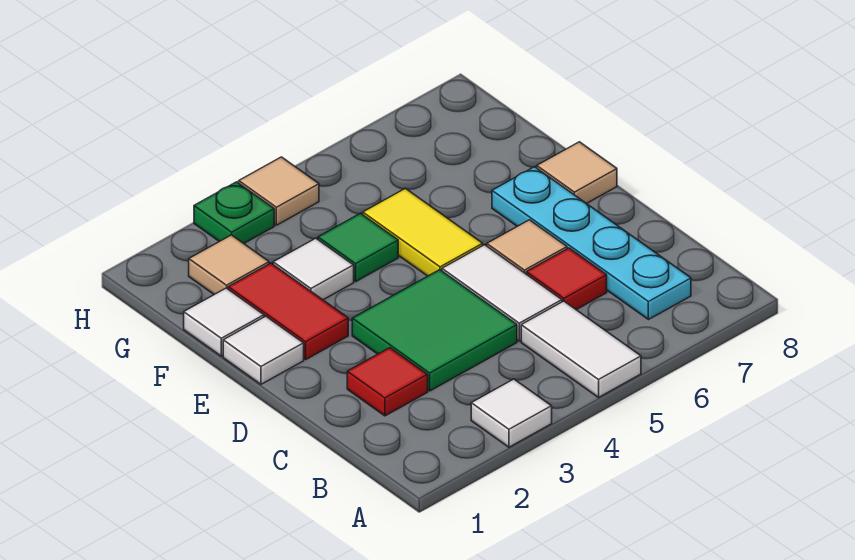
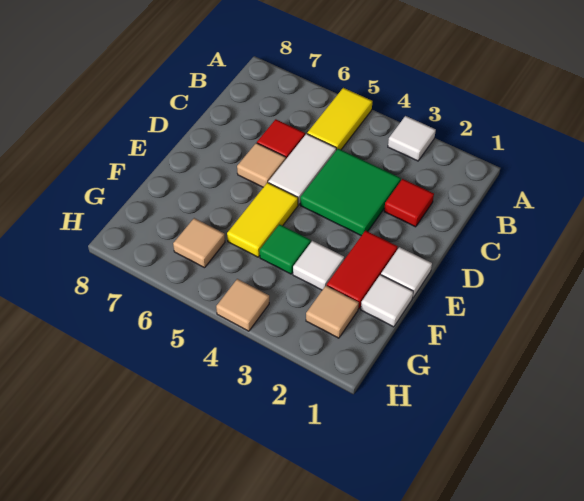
white tile A5:B5 level 1 -> yellow tile A5:B5 level 1
cyan plate B7:E7 level 1 -> none
tan tile E8 level 1 -> tan tile G6 level 1
green plate H3 level 1 -> none

